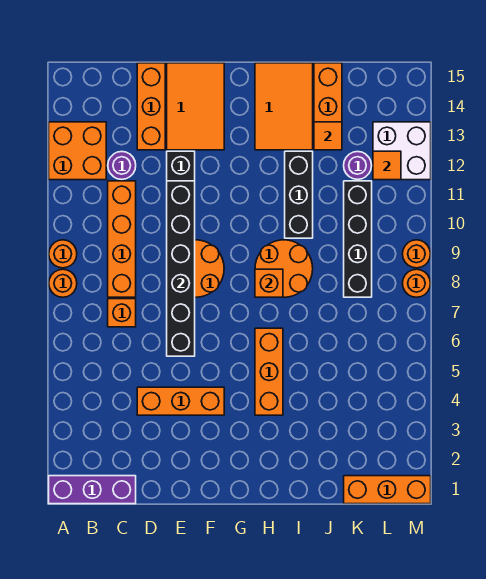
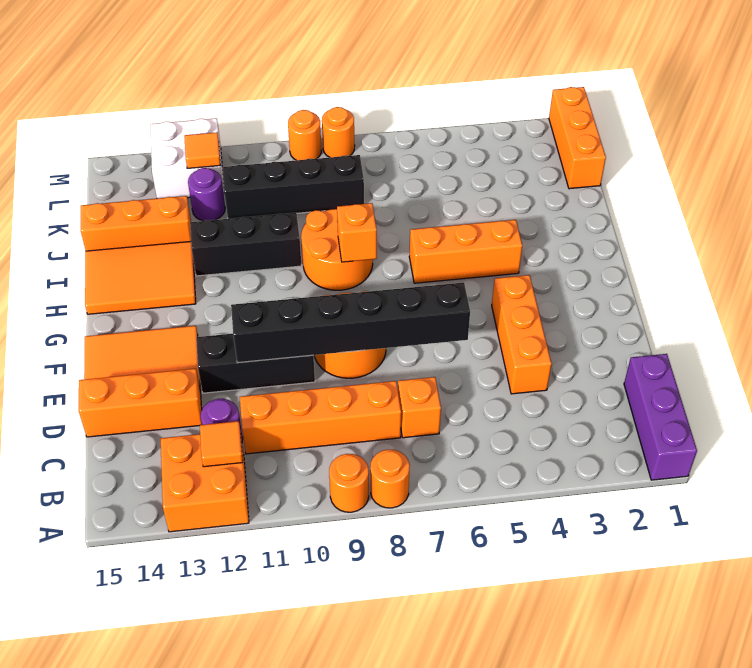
orange tile J13 level 2 -> orange tile B12 level 2

